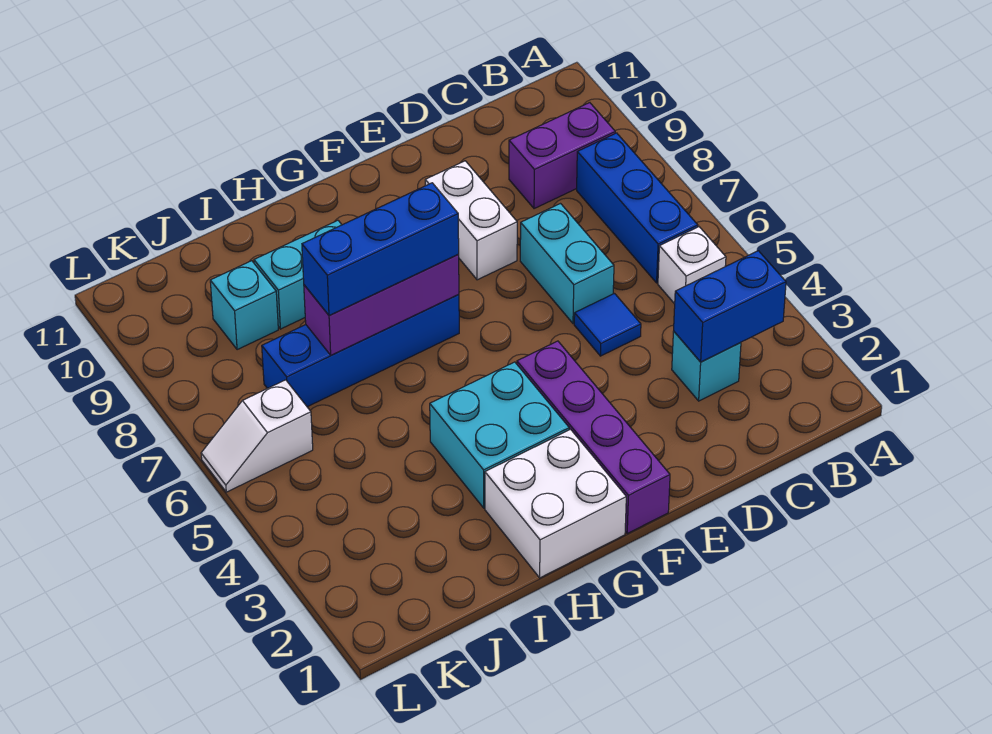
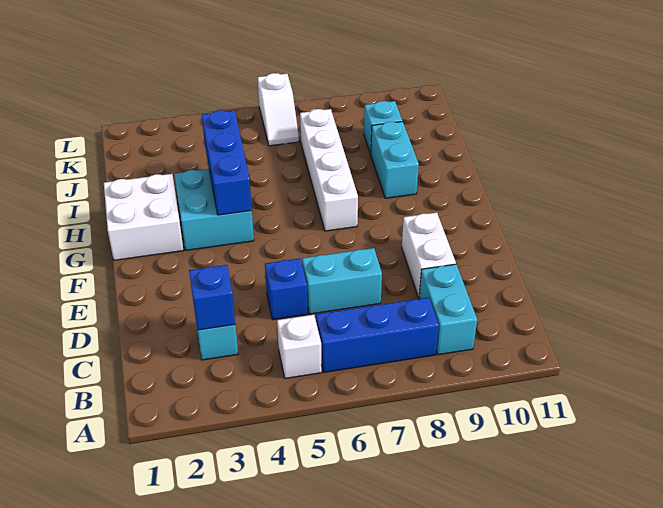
blue brick B3:C3 level 2 -> blue brick C3 level 2
purple brick B9:C9 level 1 -> cyan brick B9:C9 level 1
blue tile D5 level 1 -> blue brick D5 level 1
white brick E8:E9 level 1 -> white brick D9:E9 level 1
purple brick F1:F4 level 1 -> none
blue brick G7:J7 level 1 -> white brick G7:J7 level 1
purple brick G7:I7 level 2 -> none
blue brick G7:I7 level 3 -> blue brick G4:I4 level 2
white slope K6:L6 level 1 top K -> white slope K6:L6 level 1 top L

